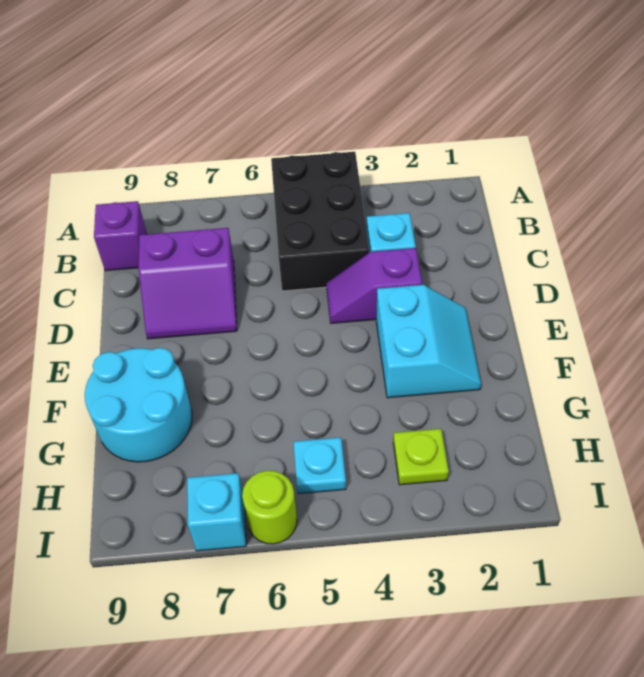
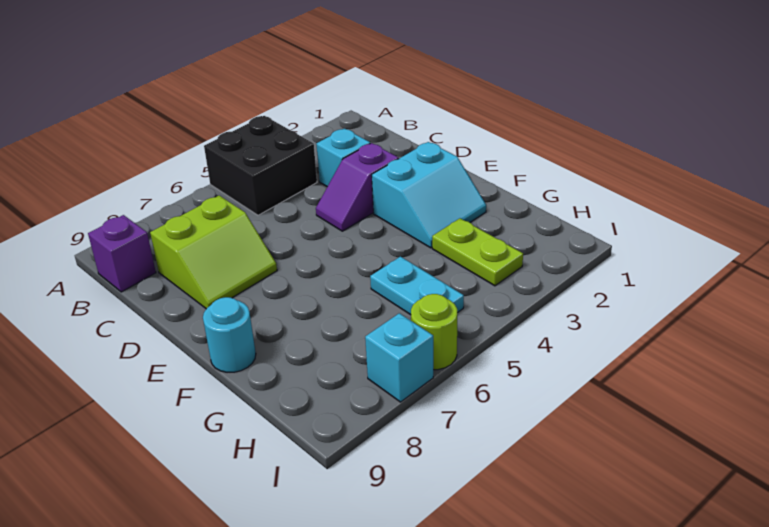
black brick A4:C5 level 1 -> black brick A4:B5 level 1
purple slope C7:D8 level 1 top C -> lime slope C7:D8 level 1 top C
cyan slope E2:F3 level 1 top 3 -> cyan slope E2:F3 level 1 top E
cyan round brick F8:G9 level 1 -> cyan round brick F9 level 1
lime plate H3 level 1 -> lime plate G3:H3 level 1
cyan plate H5 level 1 -> cyan plate G5:H5 level 1

